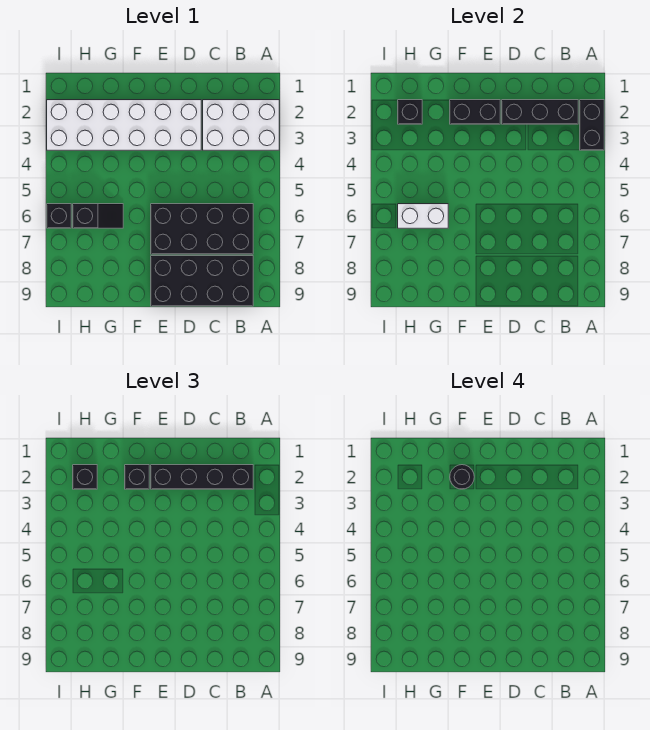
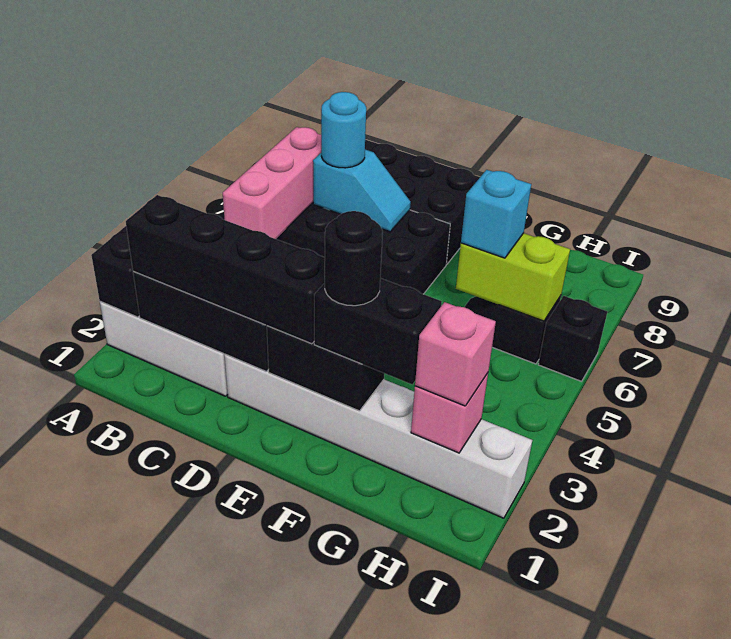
none -> pink brick B5:B7 level 2
none -> cyan slope C7:D7 level 2 top C
none -> cyan round brick C7 level 3
white brick D2:I3 level 1 -> white brick D2:I2 level 1
black brick F2 level 3 -> black brick F2:G2 level 3
white brick G6:H6 level 2 -> lime brick G6:H6 level 2
none -> cyan brick G6 level 3
black brick H2 level 2 -> pink brick H2 level 2
black brick H2 level 3 -> pink brick H2 level 3

